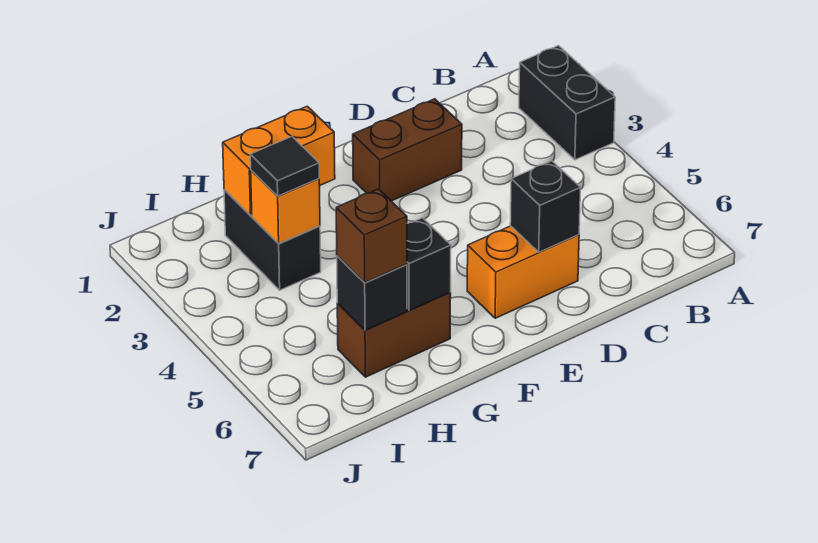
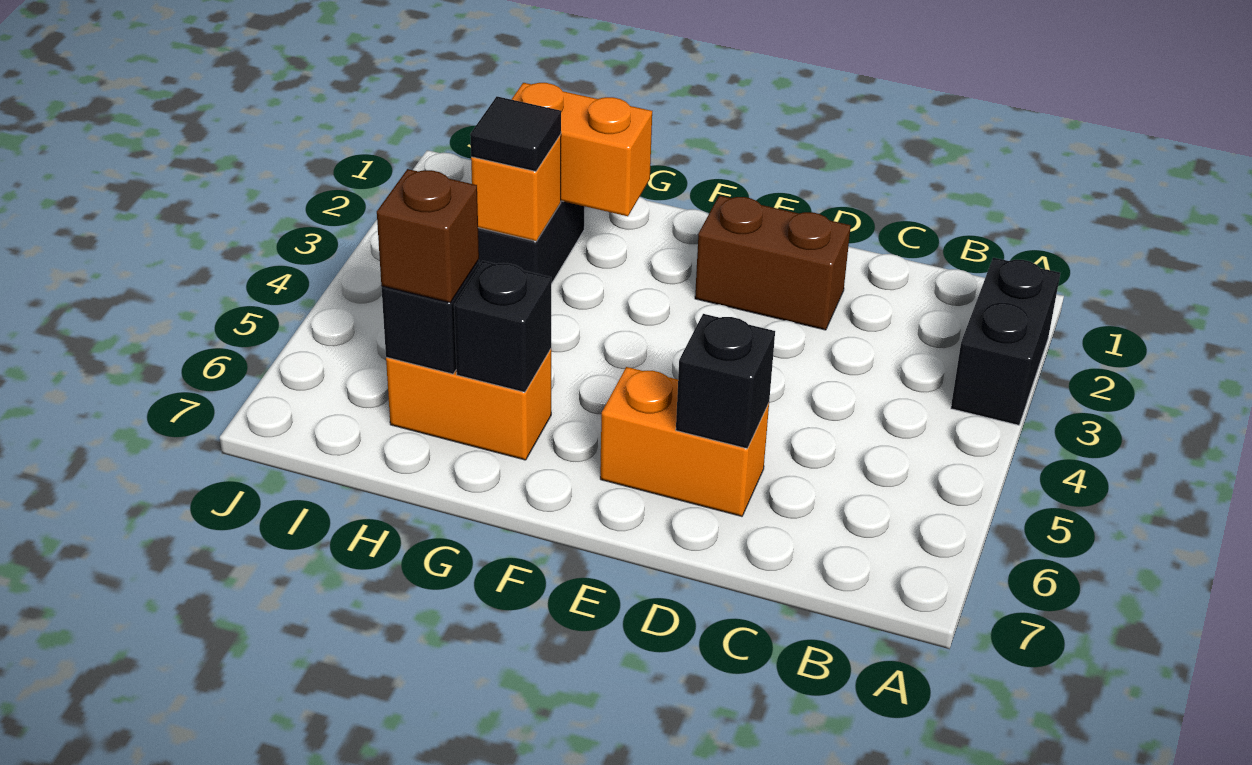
brown brick G6:H6 level 1 -> orange brick G6:H6 level 1

